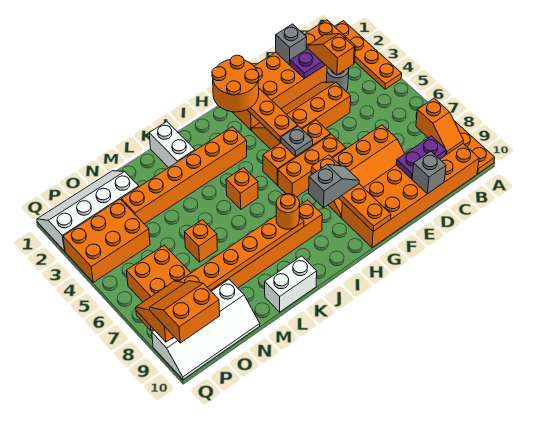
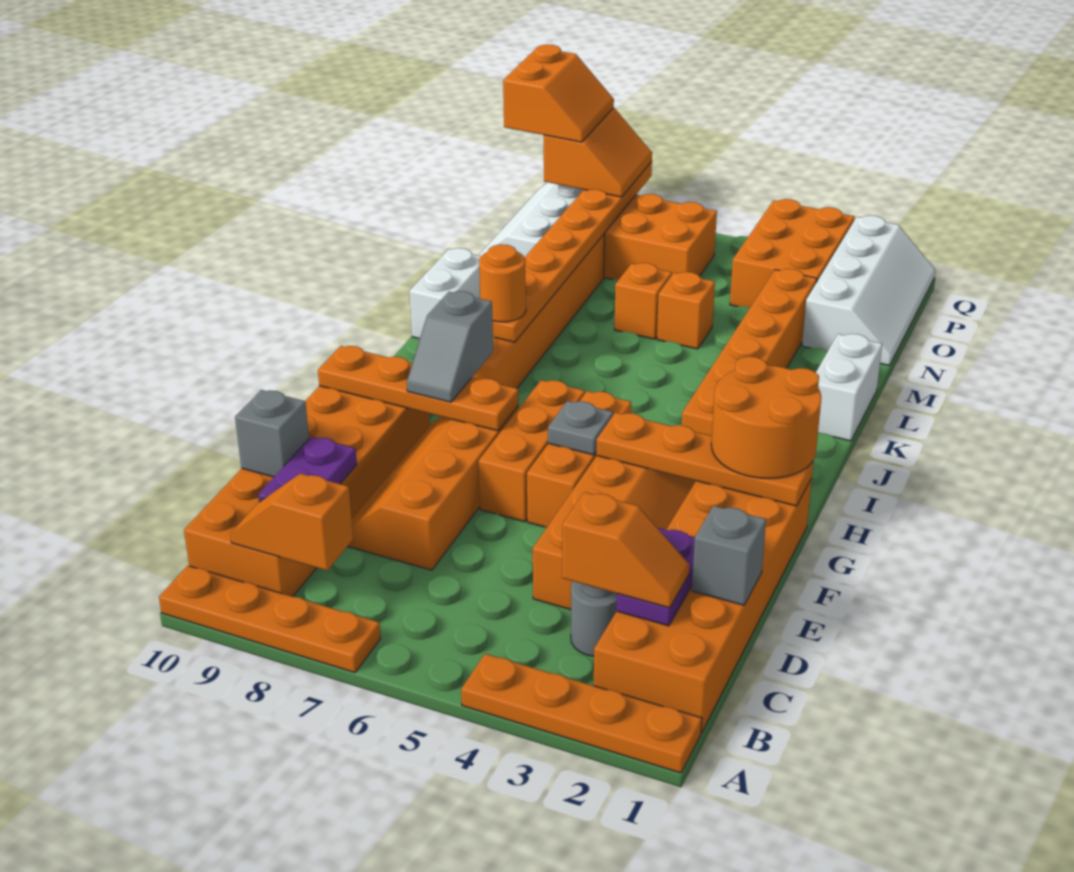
orange brick J5 level 1 -> orange brick M5 level 1
white brick K1:K2 level 1 -> white brick K1:L1 level 1

